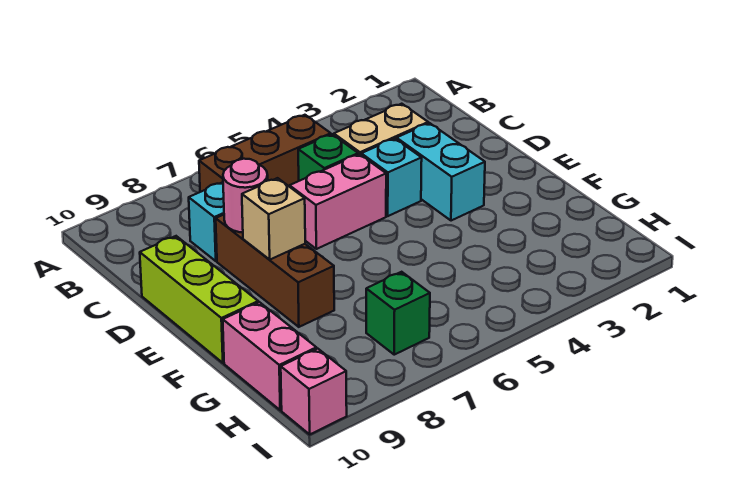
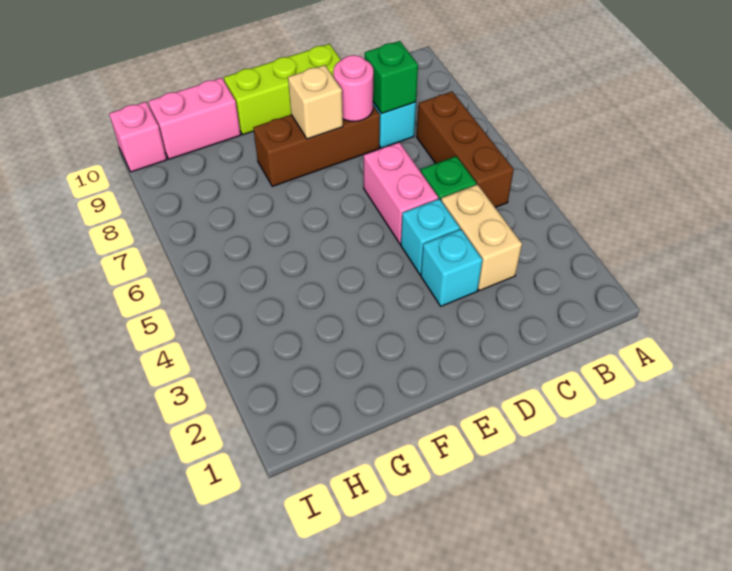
cyan brick D3:E3 level 1 -> cyan brick D3 level 1
green brick H7 level 1 -> green brick C8 level 2

